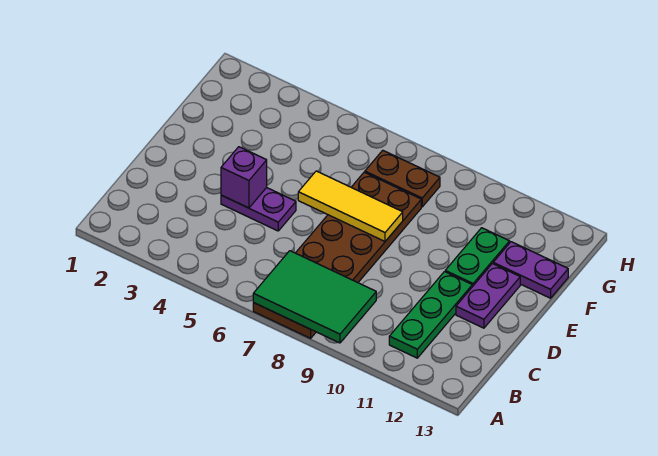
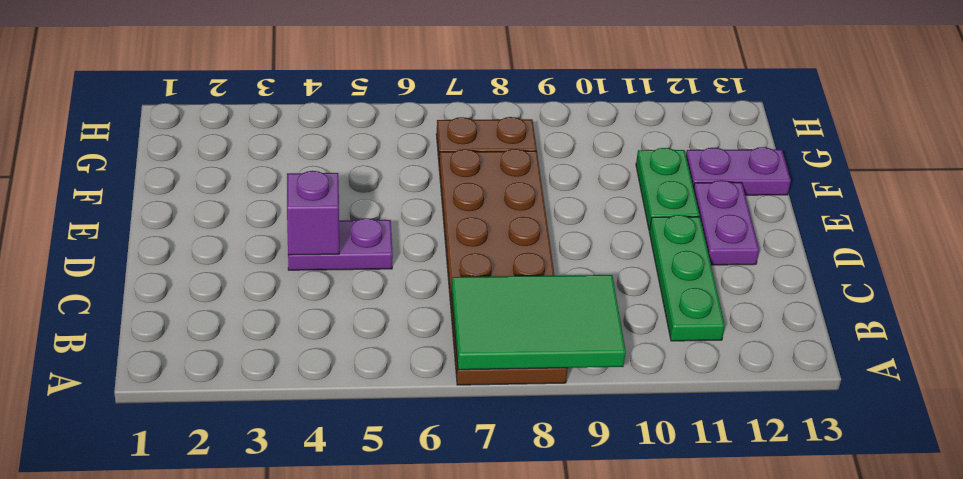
yellow tile E6:E8 level 2 -> none

